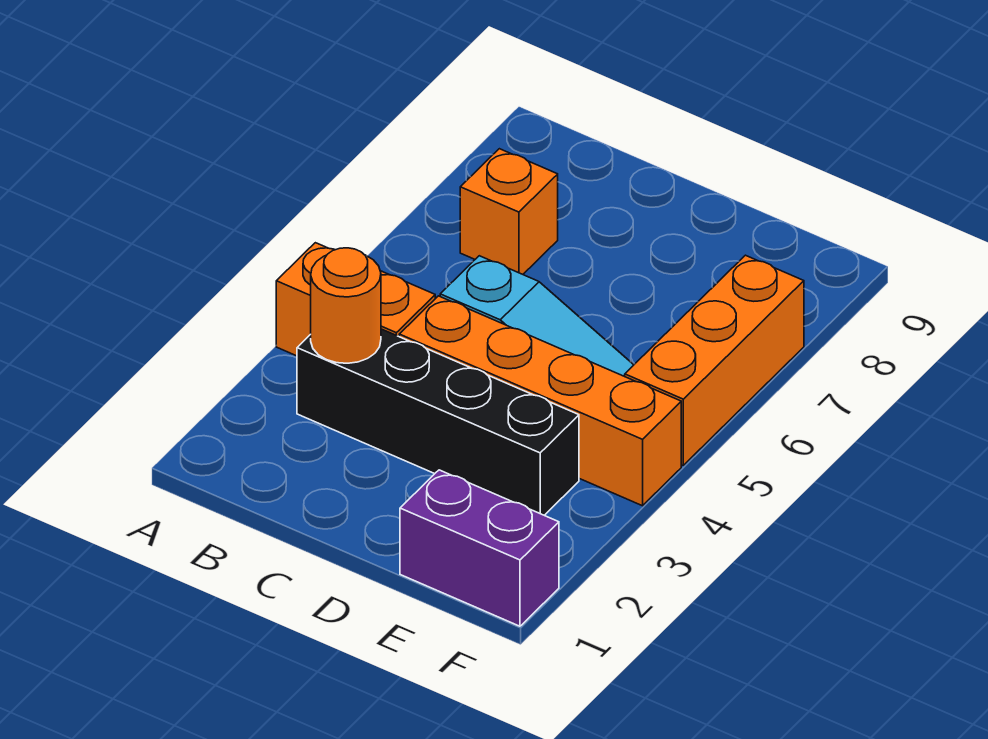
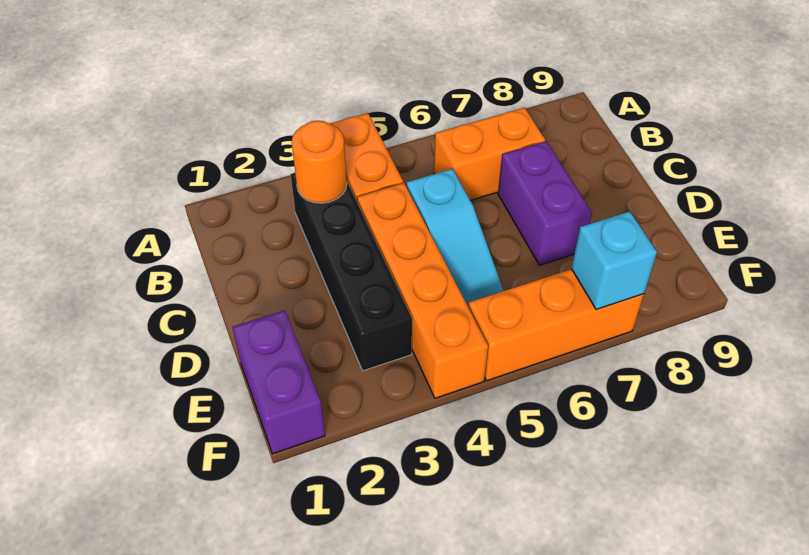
orange brick B7 level 1 -> orange brick B6:B7 level 1
none -> purple brick C7:D7 level 1
none -> cyan brick F7 level 2

